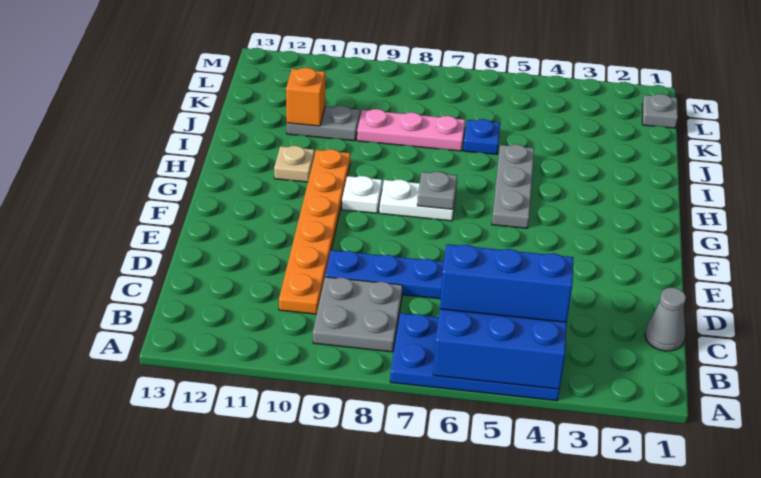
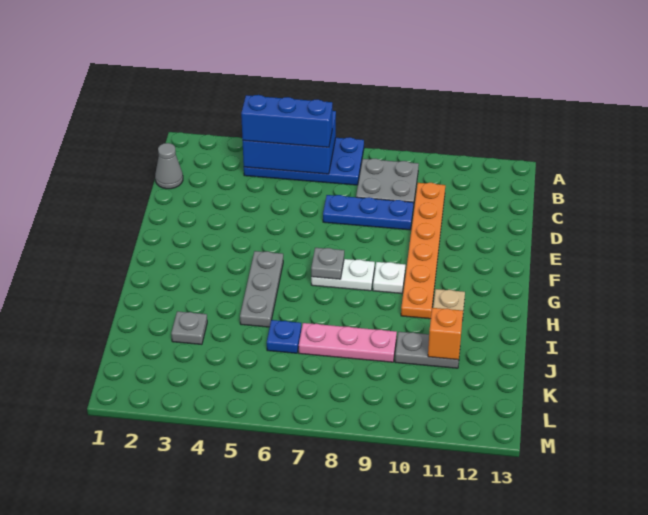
grey plate L1 level 1 -> grey plate J3 level 1

